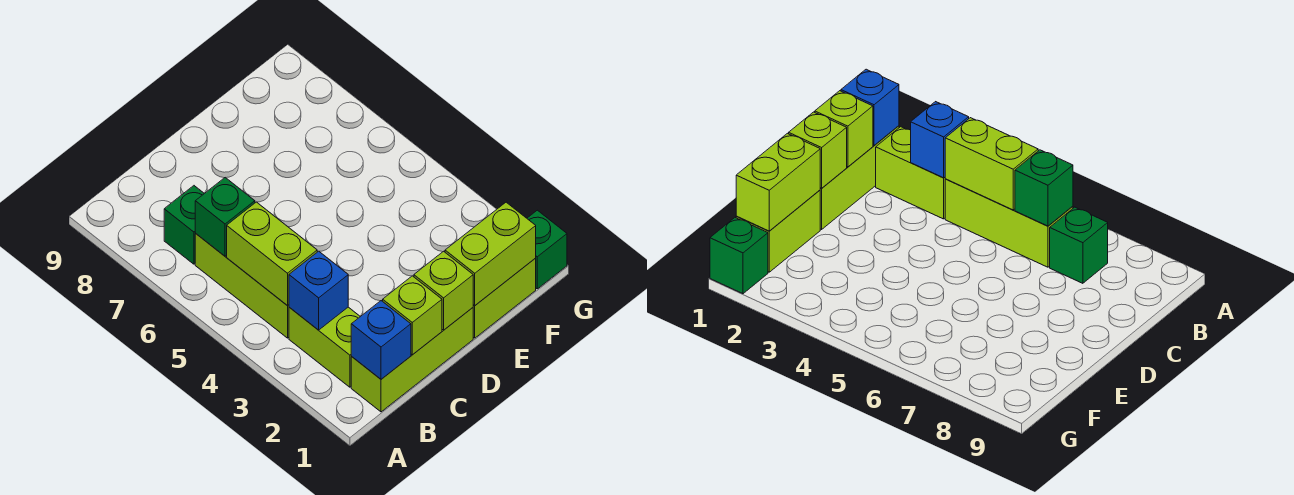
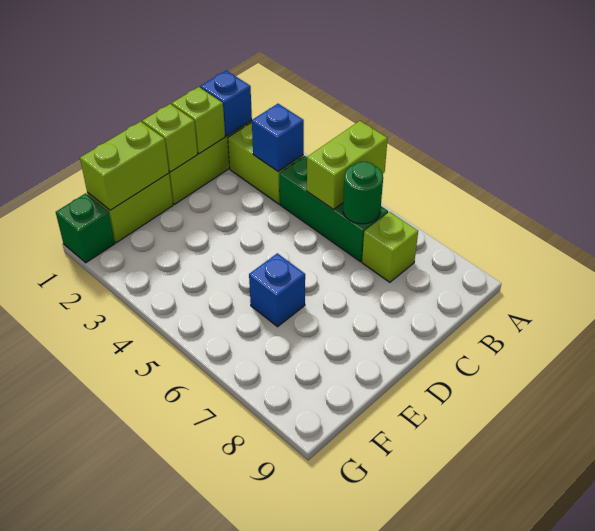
lime brick B4:B6 level 1 -> green brick B4:B6 level 1
lime brick B4:B5 level 2 -> lime brick A5:B5 level 2
green brick B6 level 2 -> green round brick B6 level 2
green brick B7 level 1 -> lime brick B7 level 1
none -> blue brick E6 level 1

